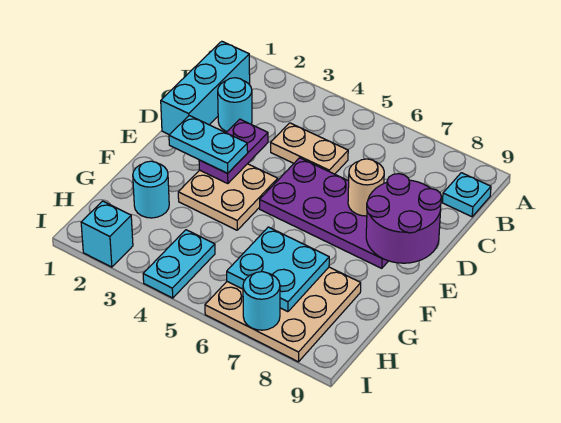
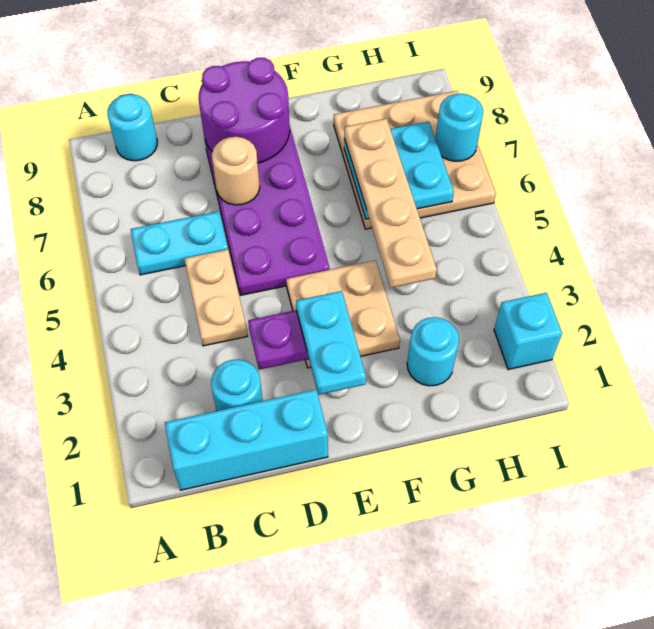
cyan plate B9 level 1 -> cyan round brick B9 level 1
none -> tan plate G4:G7 level 3
cyan plate H4:I4 level 1 -> cyan plate B6:C6 level 1

